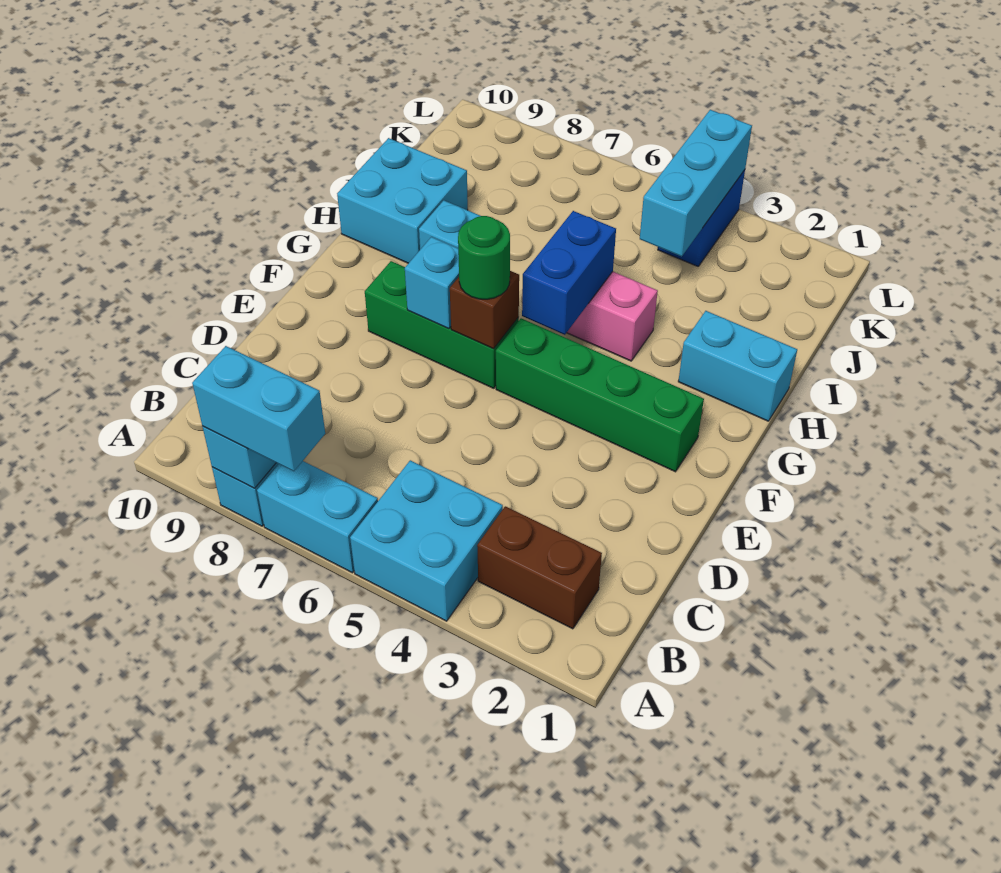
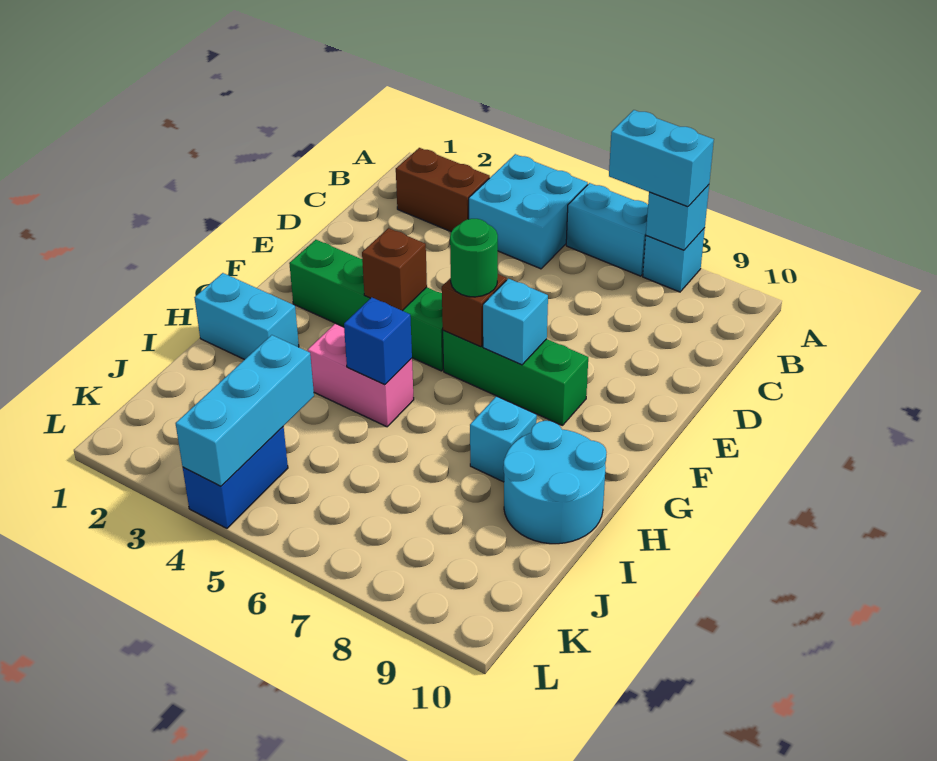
none -> brown brick F4 level 2
blue brick G5:H5 level 2 -> blue brick H5 level 2
cyan brick H9:I10 level 1 -> cyan round brick H9:I10 level 1

